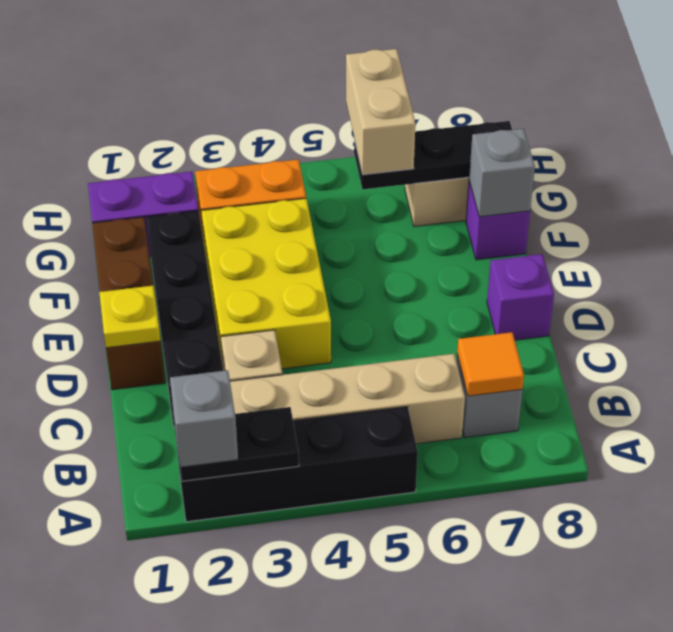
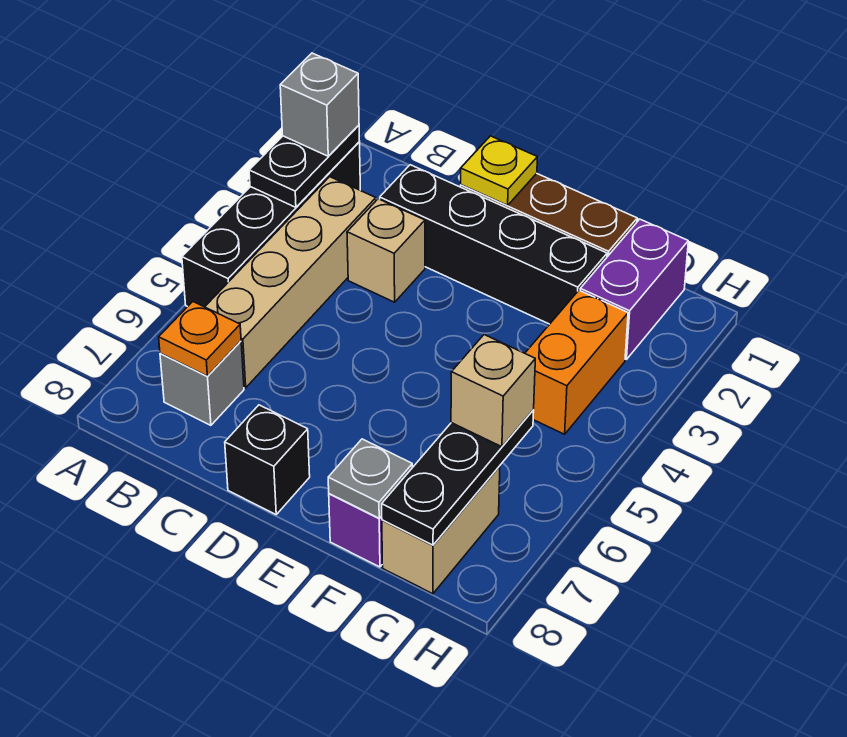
orange tile B7 level 2 -> orange plate B7 level 2
yellow brick D3:F4 level 1 -> none
purple brick D8 level 1 -> black brick D8 level 1
grey brick F8 level 2 -> grey plate F8 level 2
tan brick G6:H6 level 3 -> tan brick G6 level 3

